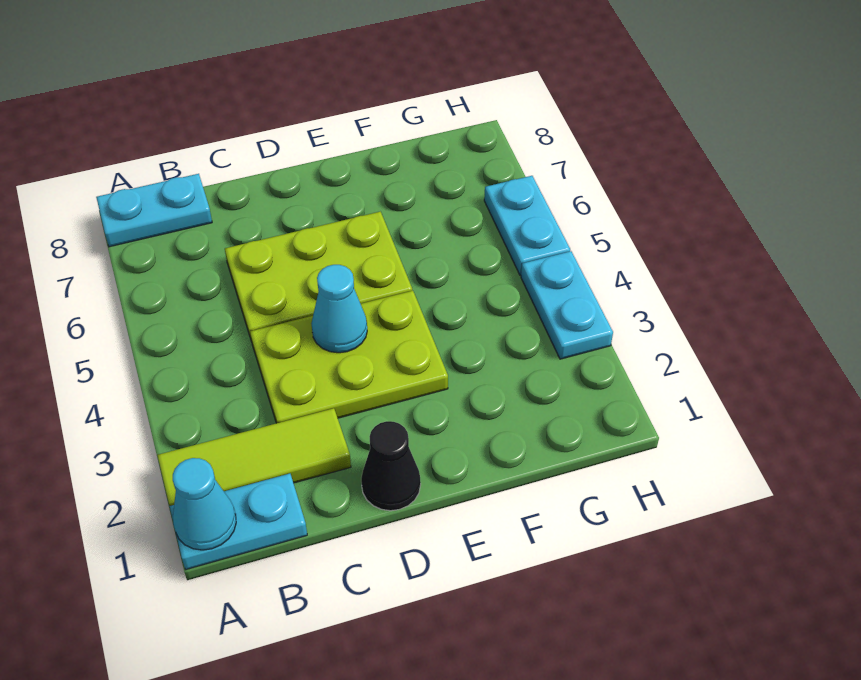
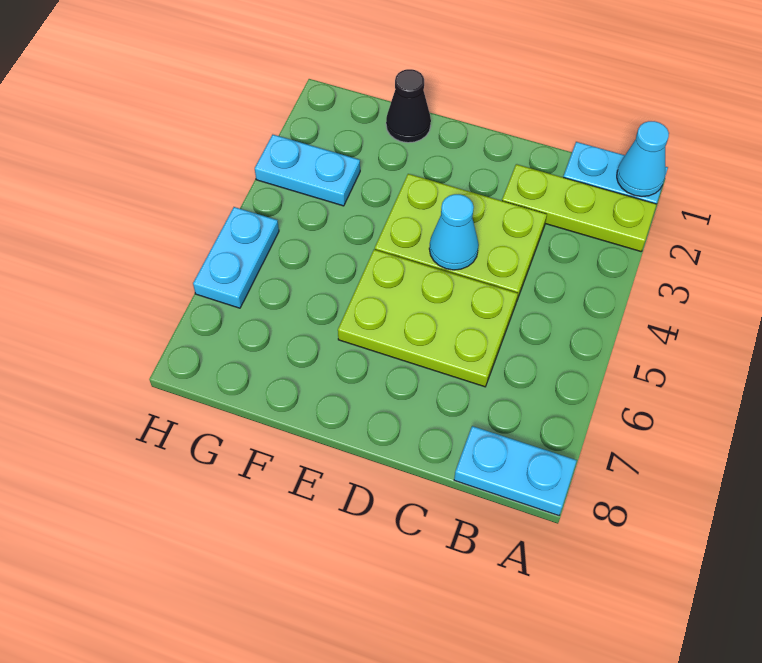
lime tile A2:C2 level 1 -> lime plate A2:C2 level 1
black cone D1 level 1 -> black cone F1 level 1
cyan plate H3:H4 level 1 -> cyan plate G3:H3 level 1

